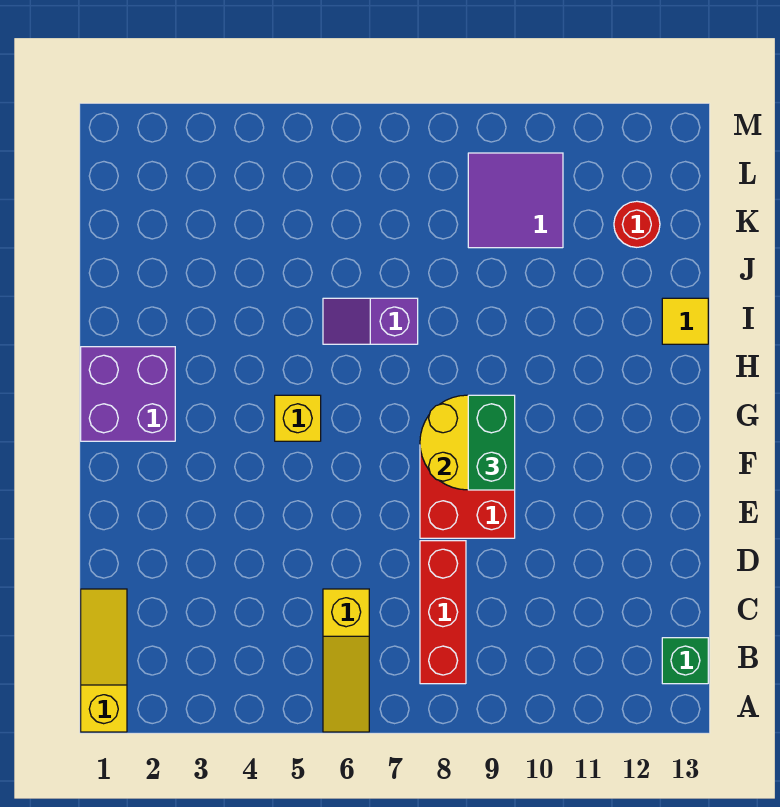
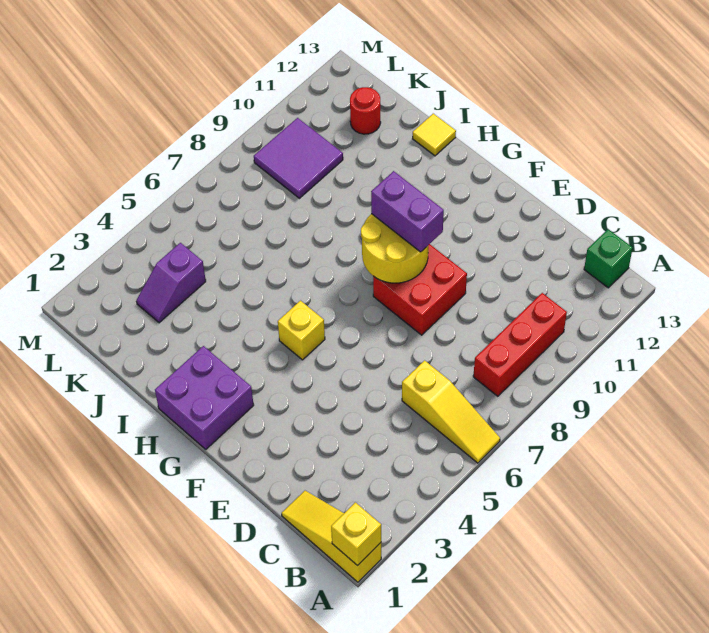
none -> yellow brick A1 level 2
red brick B8:D8 level 1 -> red brick B8:B10 level 1
green brick F9:G9 level 3 -> purple brick F9:G9 level 3
purple slope I6:I7 level 1 top 7 -> purple slope K3:K4 level 1 top 4

